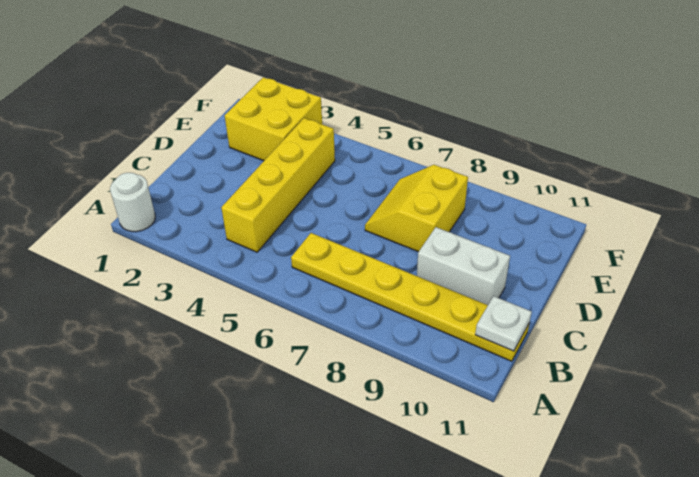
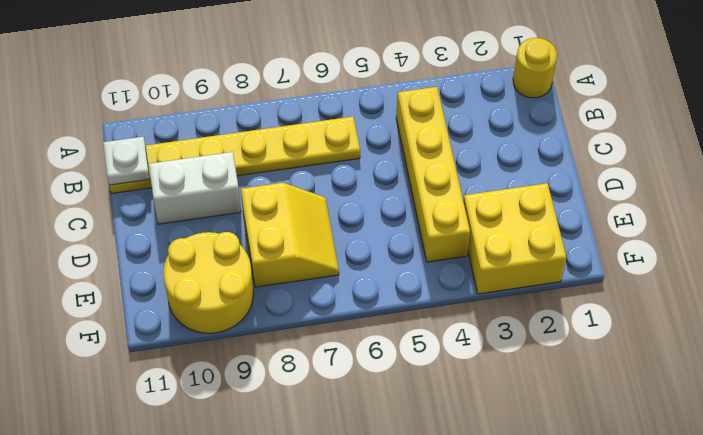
white round brick A1 level 1 -> yellow round brick A1 level 1
none -> yellow round brick E9:F10 level 1

